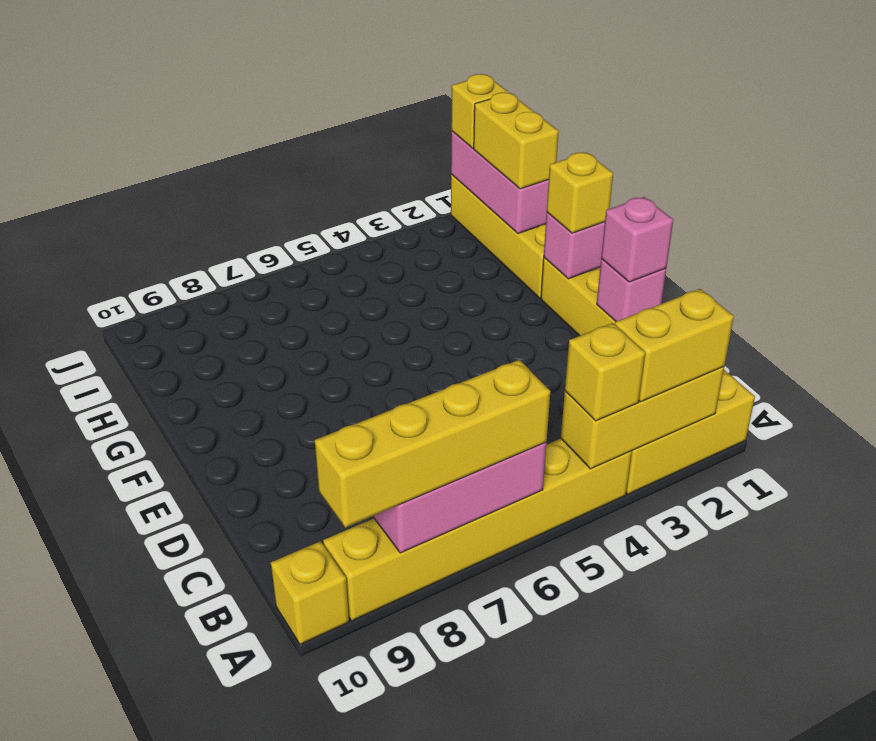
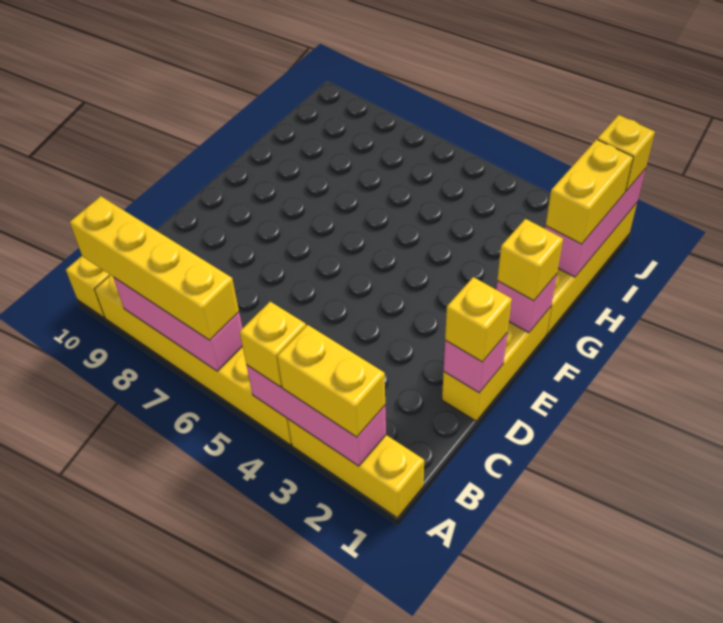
yellow brick A2:A4 level 2 -> pink brick A2:A4 level 2
pink brick D1 level 3 -> yellow brick D1 level 3

